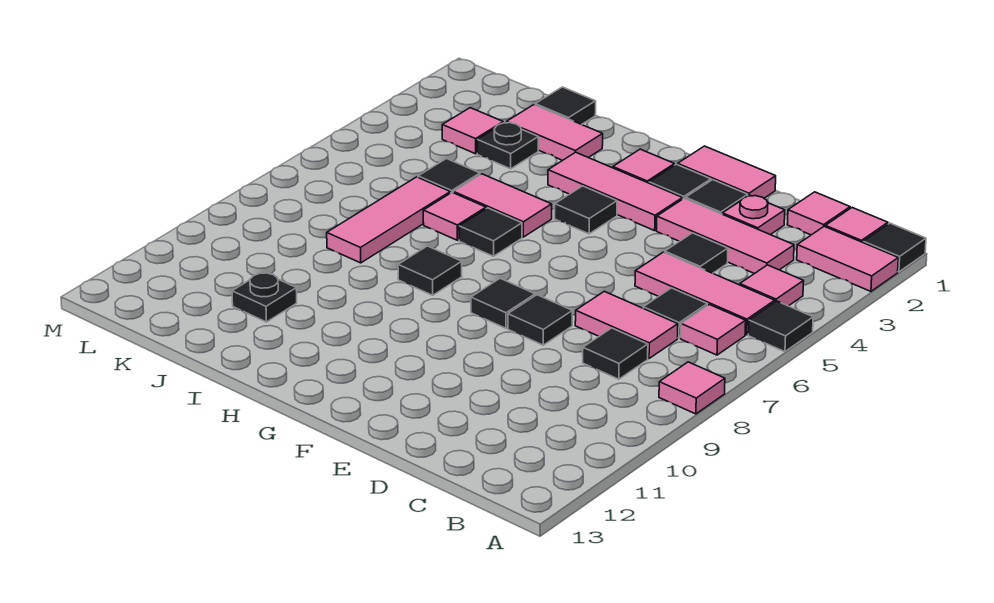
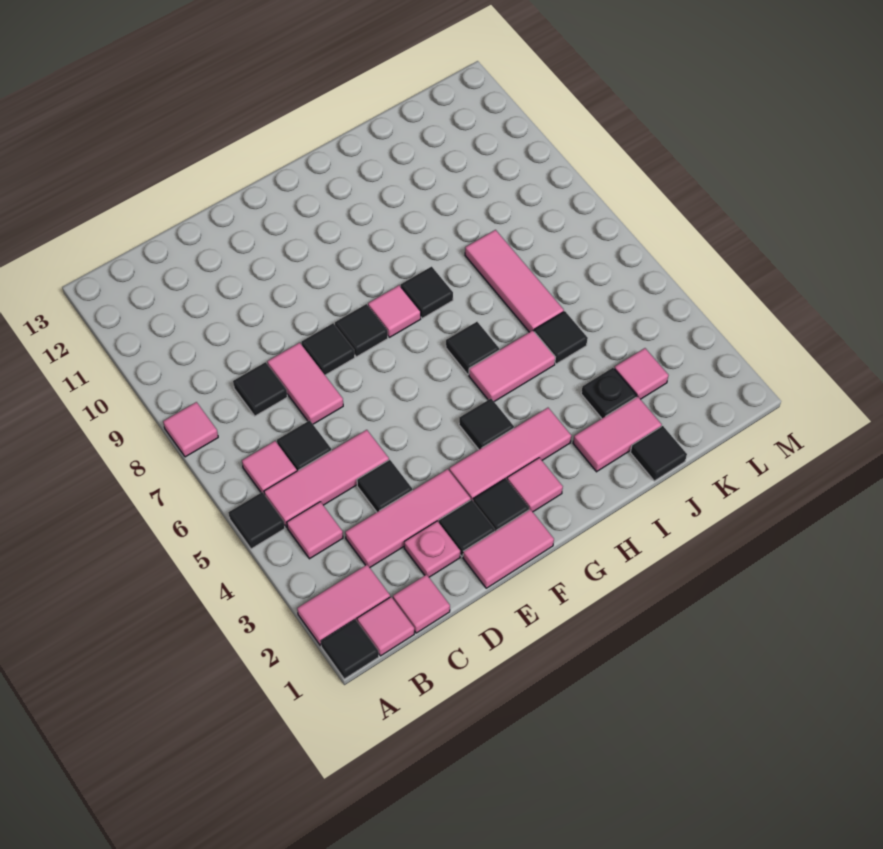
pink tile C7:D7 level 1 -> pink tile D7:D8 level 1
pink tile I6 level 1 -> pink tile G8 level 1
black plate J11 level 1 -> none

